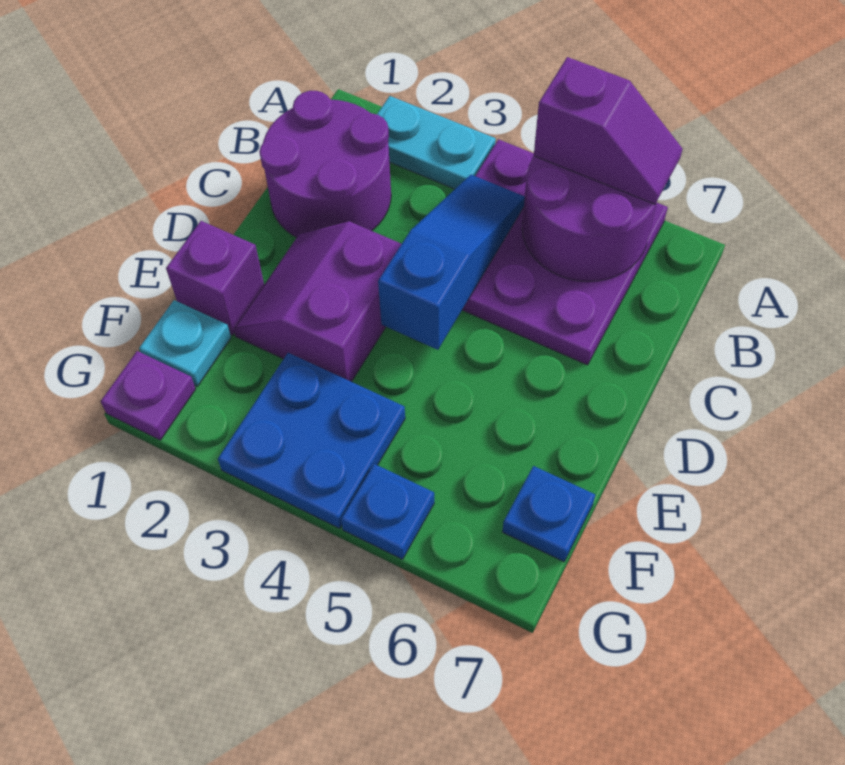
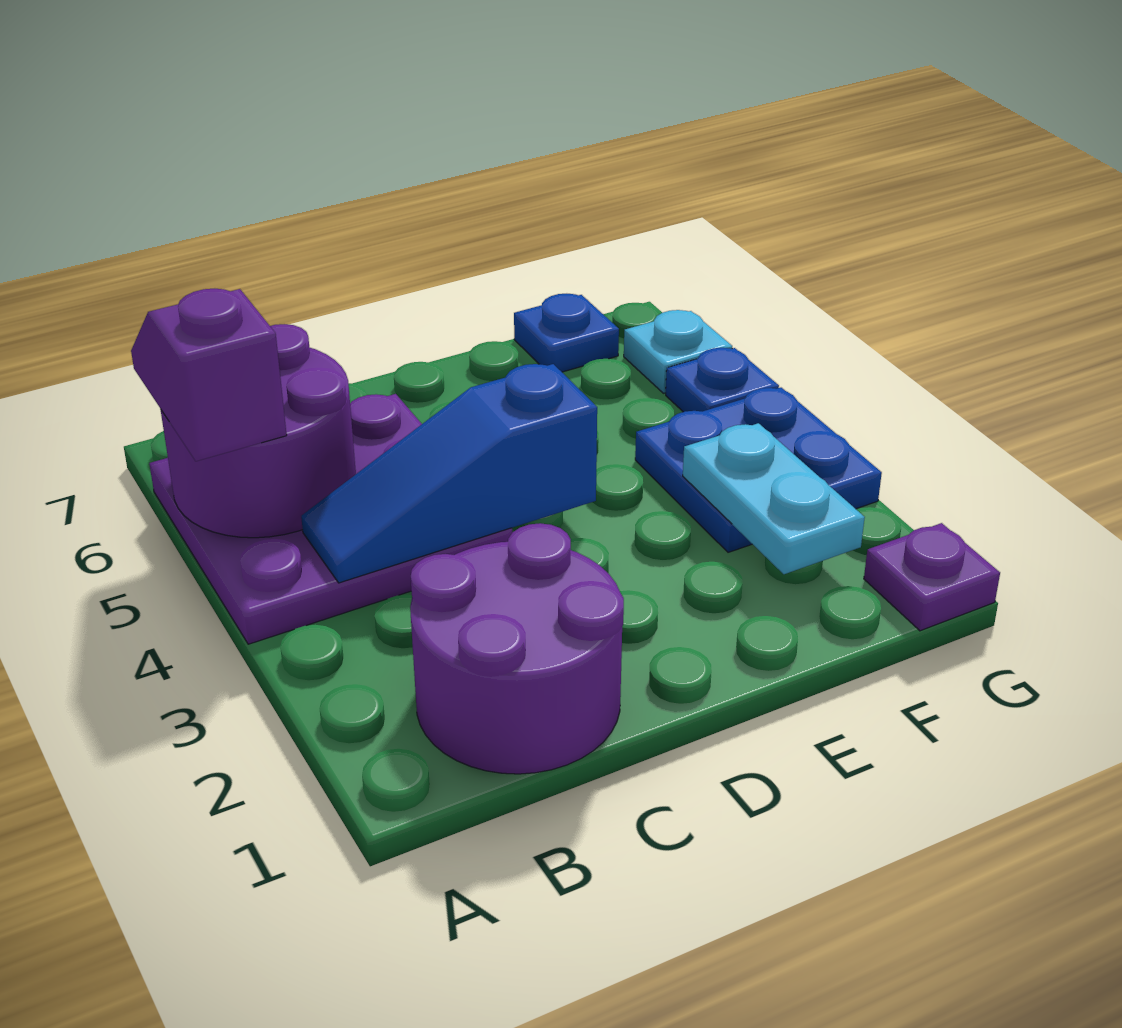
cyan plate A2:A3 level 1 -> cyan plate F2:F3 level 2
purple slope D2:E3 level 1 top 3 -> none
purple brick E1 level 1 -> none
cyan plate F1 level 1 -> cyan plate G6 level 1

